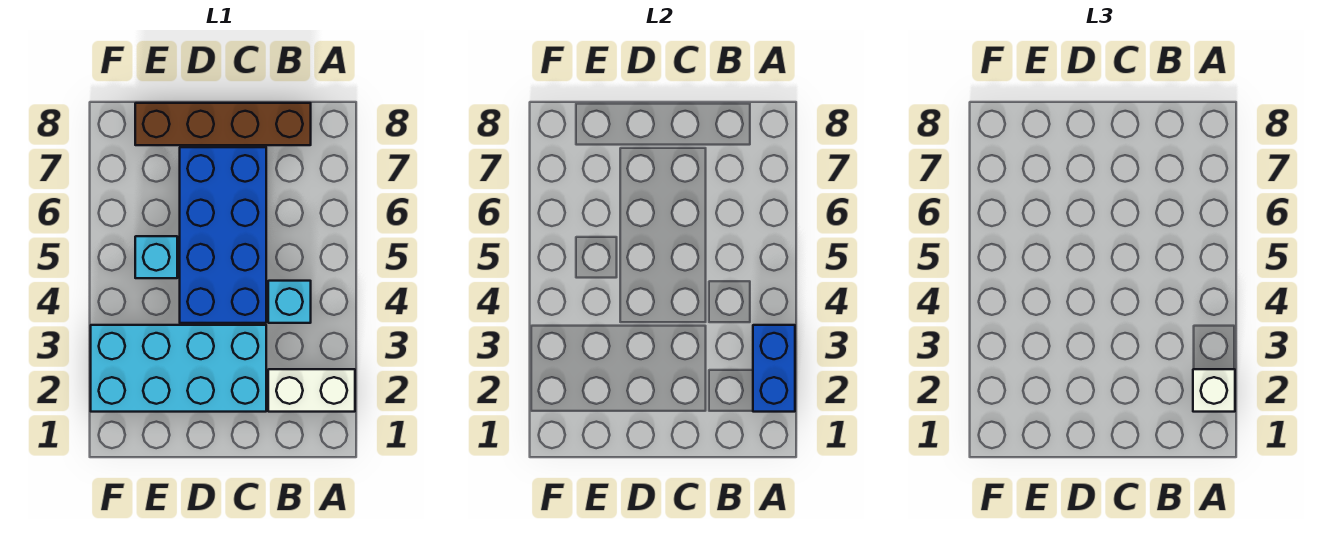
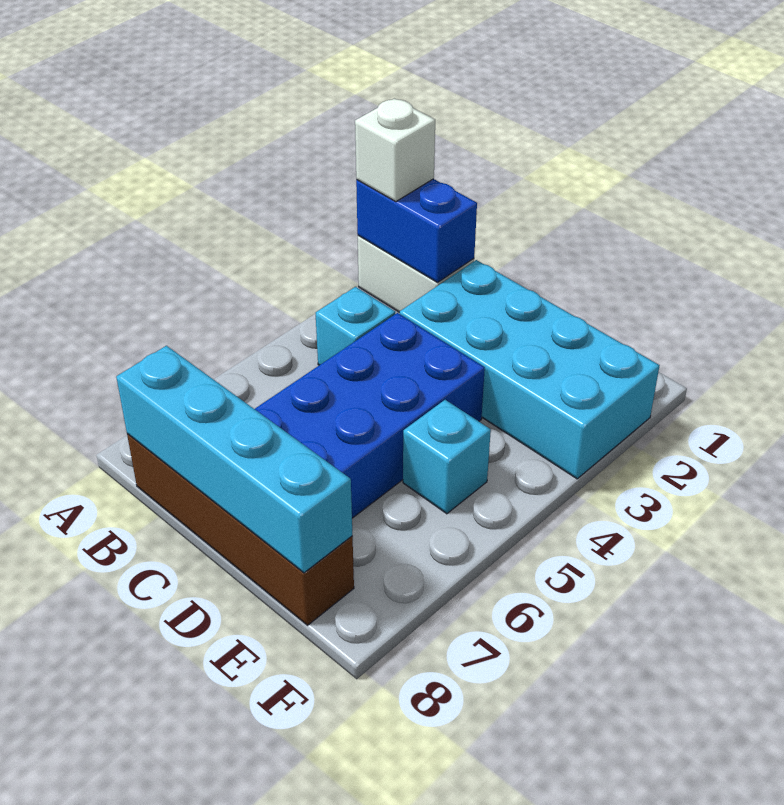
blue brick A2:A3 level 2 -> blue brick A2:B2 level 2
none -> cyan brick B8:E8 level 2

